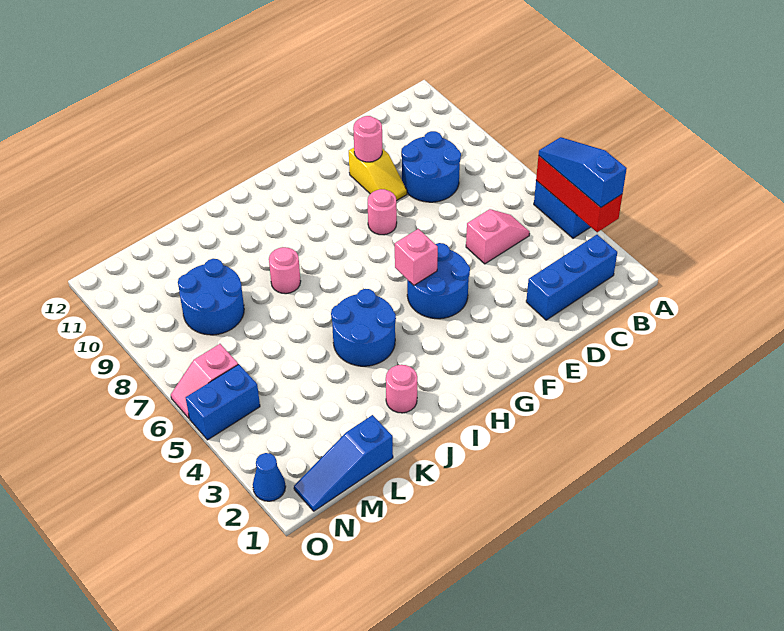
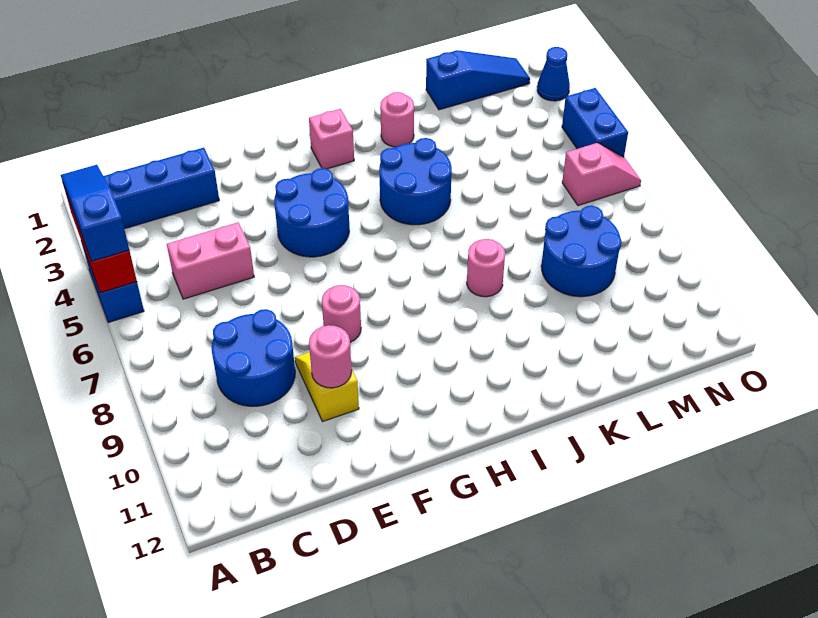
blue slope A3:A5 level 3 top 3 -> blue slope A3:A5 level 3 top 5
pink slope C5:D5 level 1 top D -> pink brick C5:D5 level 1
pink brick G5 level 2 -> pink brick H2 level 1
blue brick N5:O5 level 1 -> blue brick O4:O5 level 1

